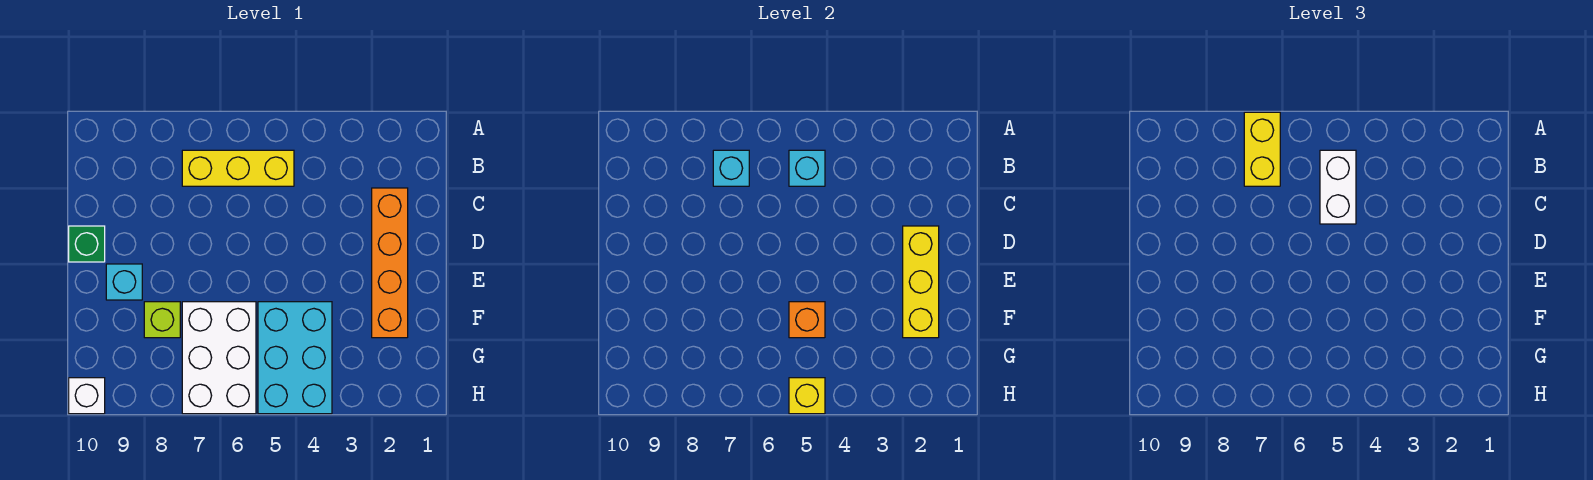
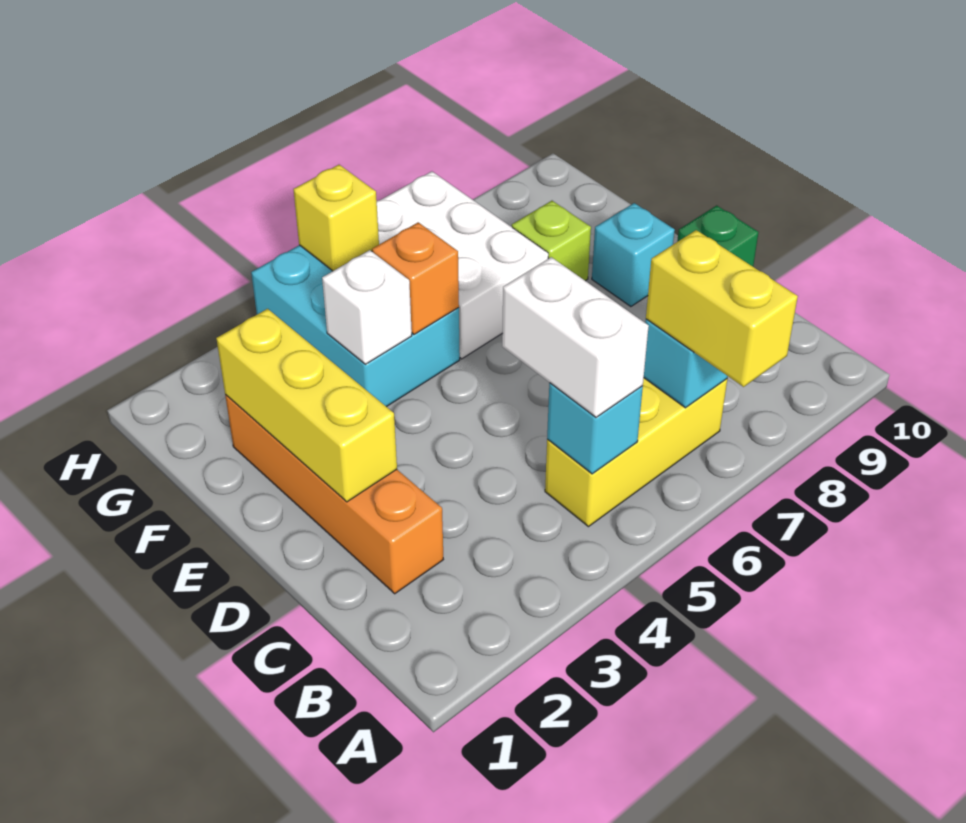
white brick H10 level 1 -> white brick F4 level 2

